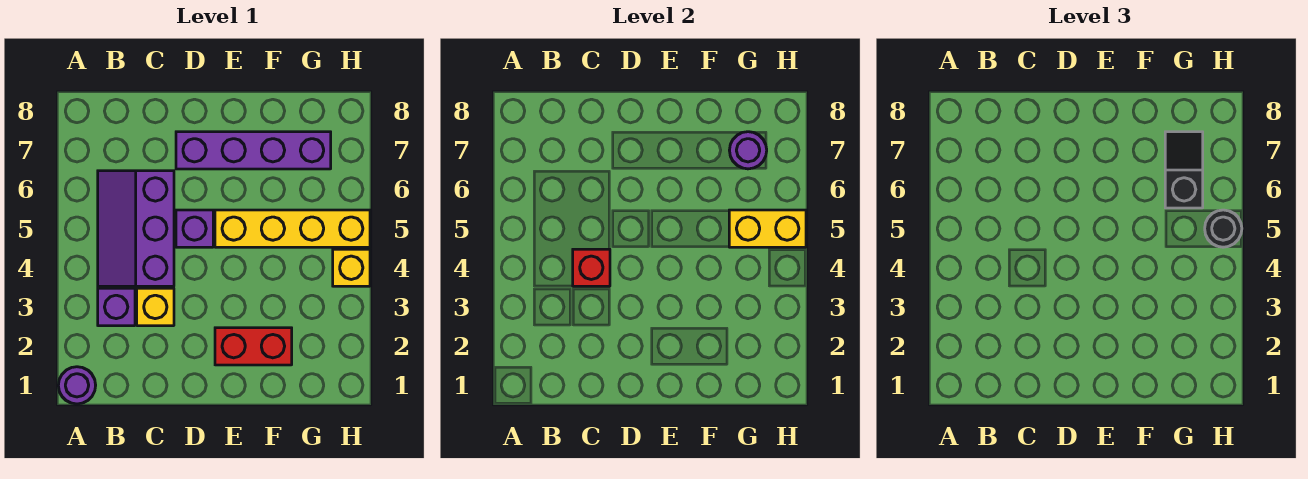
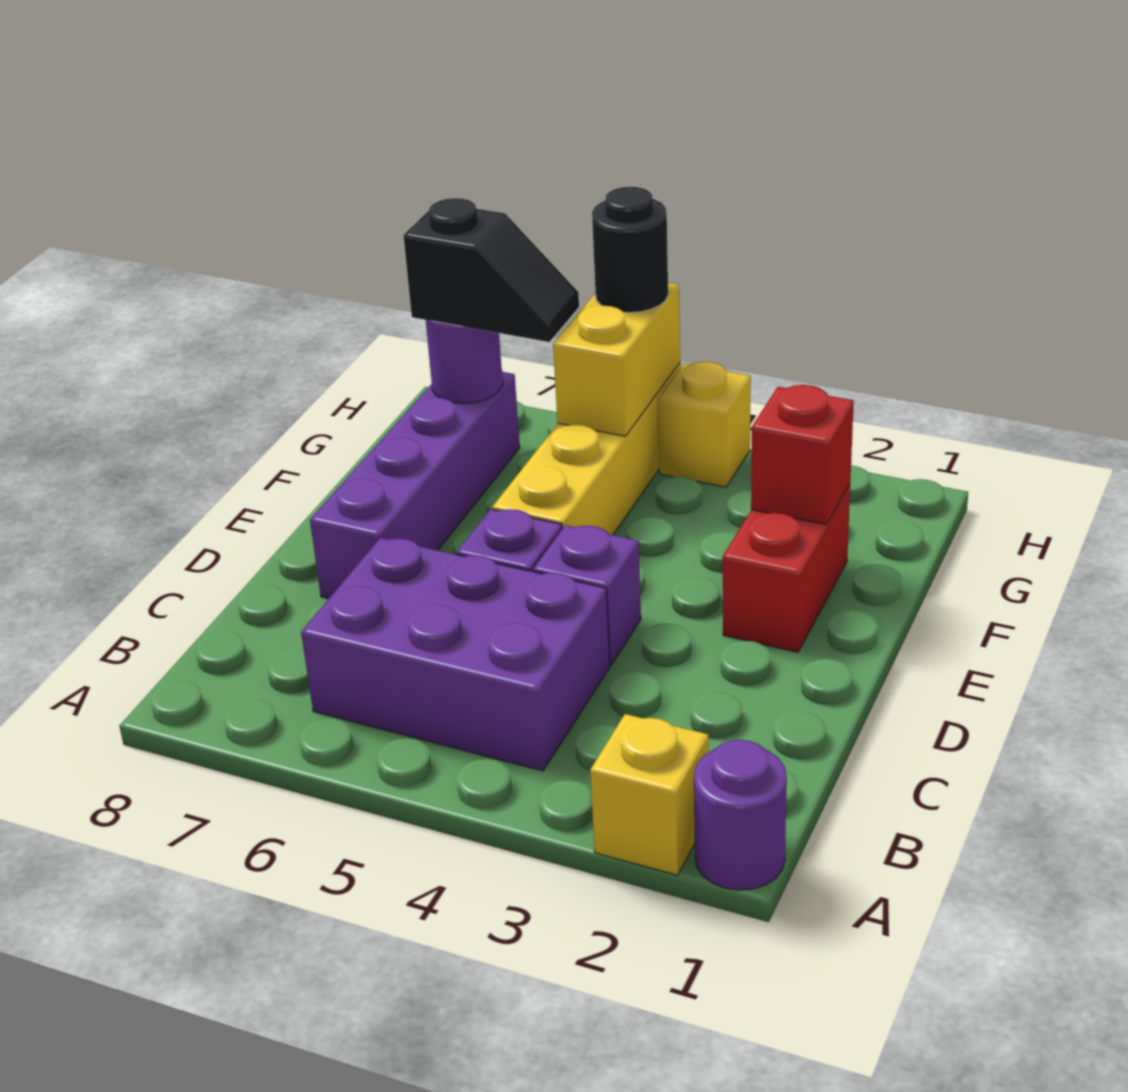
purple brick B3 level 1 -> purple brick D4 level 1
purple slope B4:C6 level 1 top C -> purple brick B4:C6 level 1
yellow brick C3 level 1 -> yellow brick A2 level 1
red brick C4 level 2 -> red brick F2 level 2
black slope G6:G7 level 3 top 6 -> black slope G6:G7 level 3 top 7

